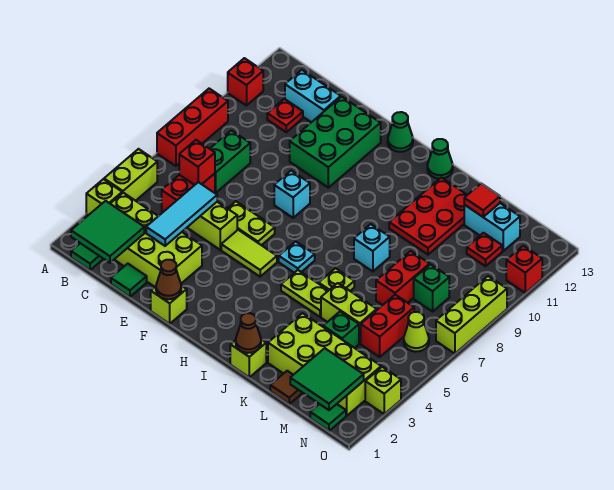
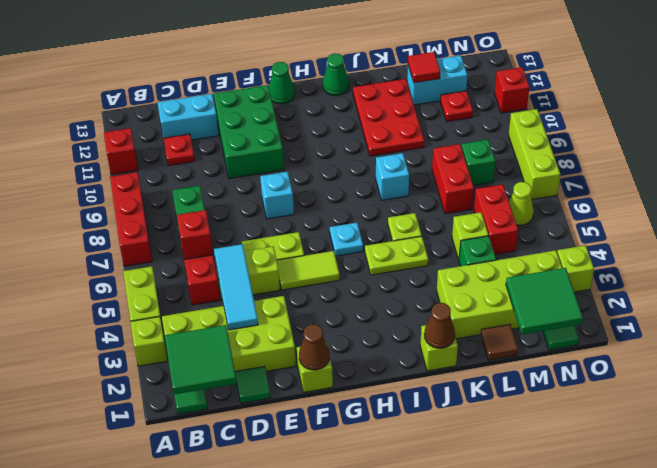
lime brick K5:L5 level 1 -> lime brick L5 level 1

